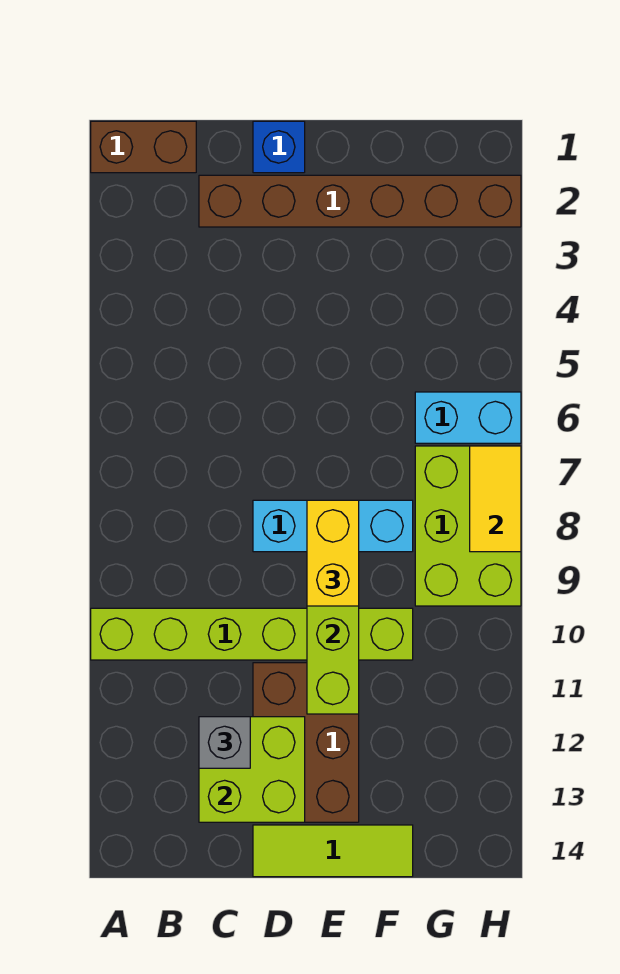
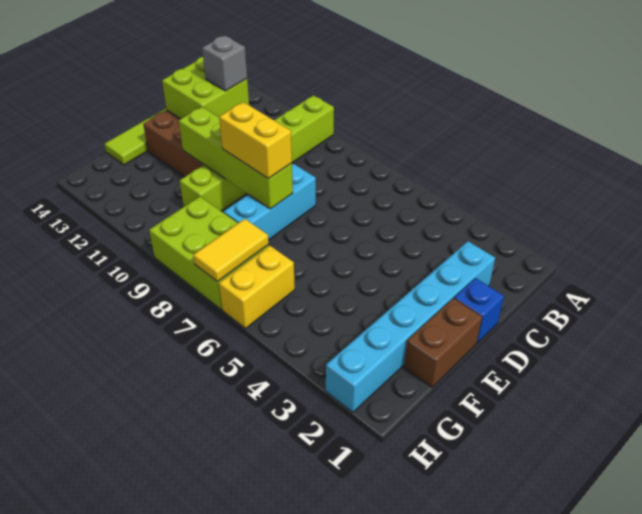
brown brick A1:B1 level 1 -> brown brick E1:F1 level 1
brown brick C2:H2 level 1 -> cyan brick C2:H2 level 1
cyan brick G6:H6 level 1 -> yellow brick G6:H6 level 1
yellow tile H7:H8 level 2 -> yellow tile G7:H7 level 2

